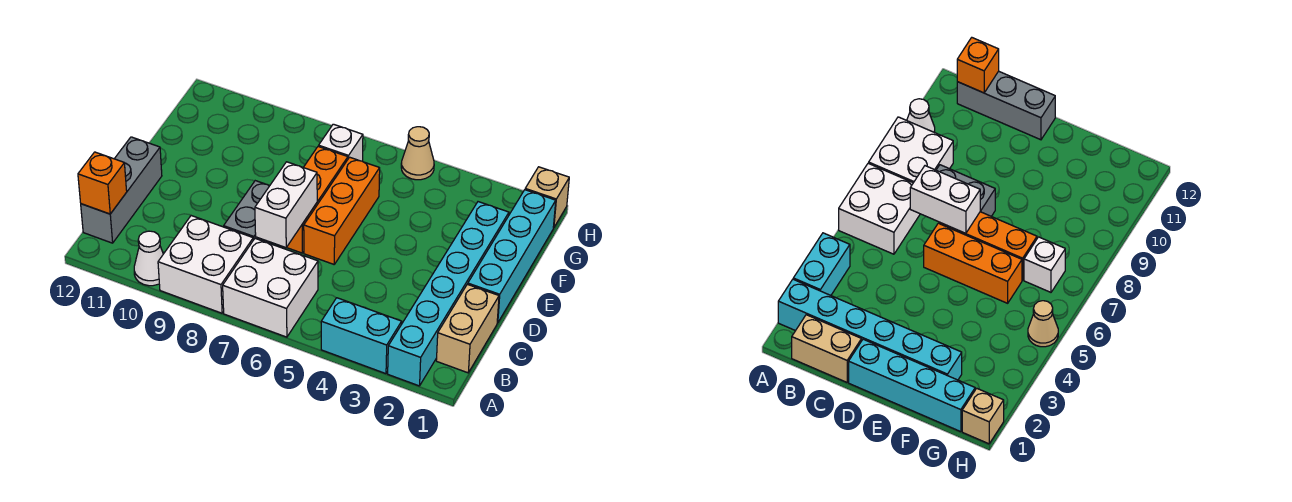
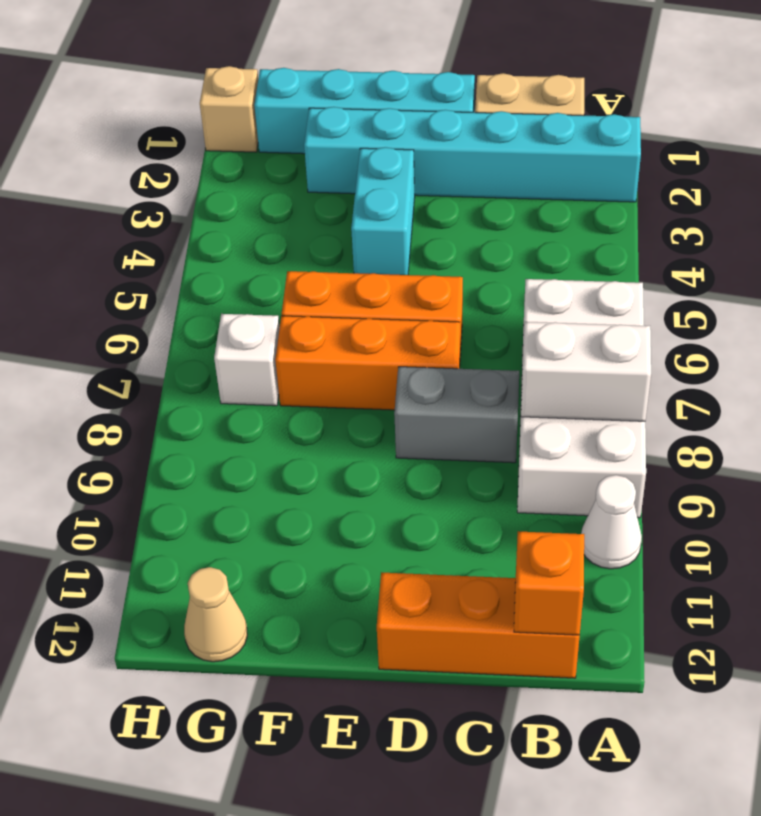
cyan brick A3:A4 level 1 -> cyan brick E3:E4 level 1
grey brick B12:D12 level 1 -> orange brick B12:D12 level 1
white brick C7:D7 level 2 -> white brick A8:B8 level 2
tan cone H5 level 1 -> tan cone G12 level 1

